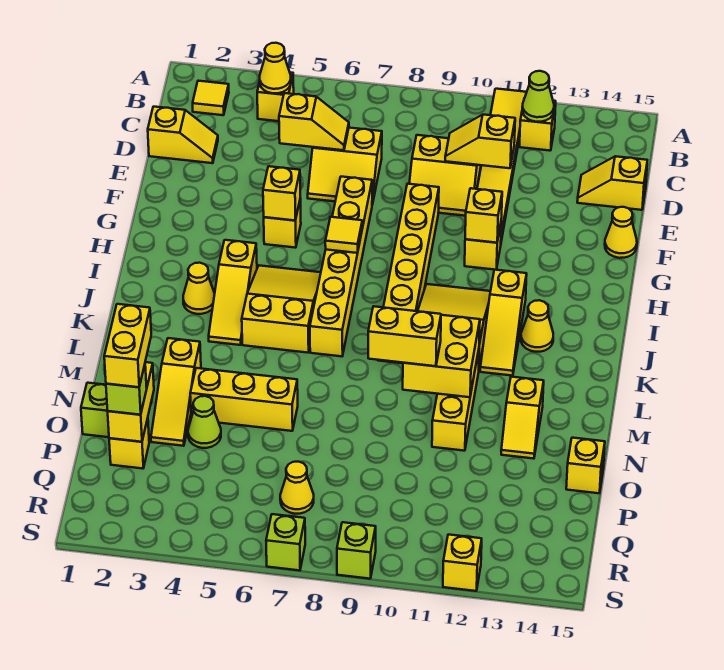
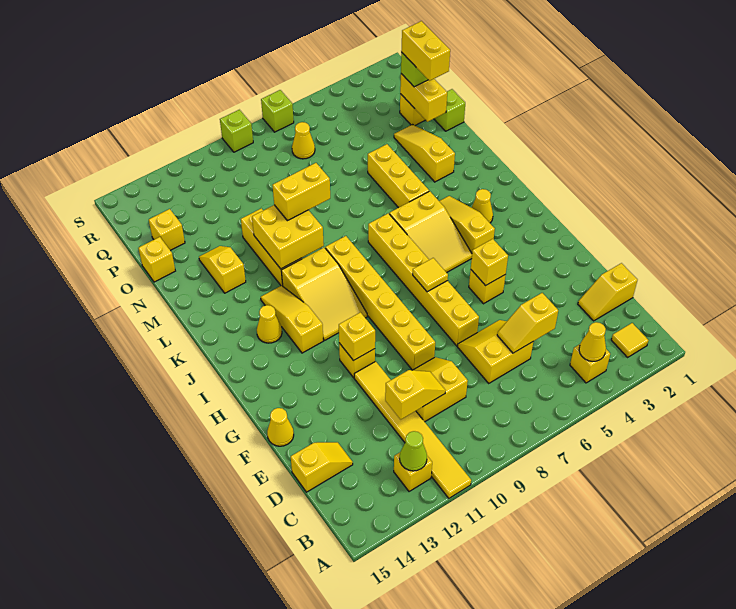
yellow brick N4:N6 level 1 -> yellow brick L5:N5 level 1
lime cone O4 level 1 -> none
yellow brick S12 level 1 -> yellow brick P14 level 1

